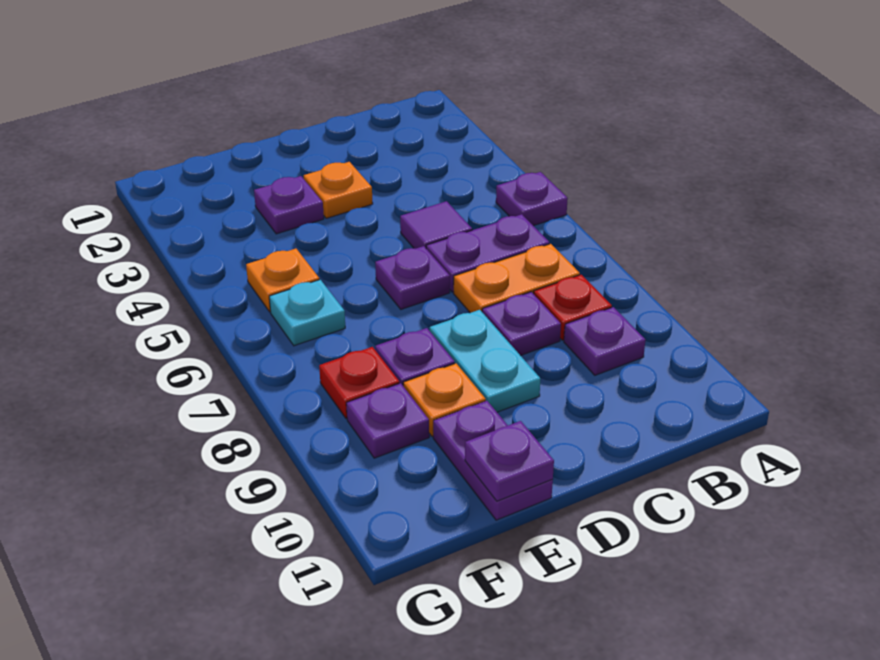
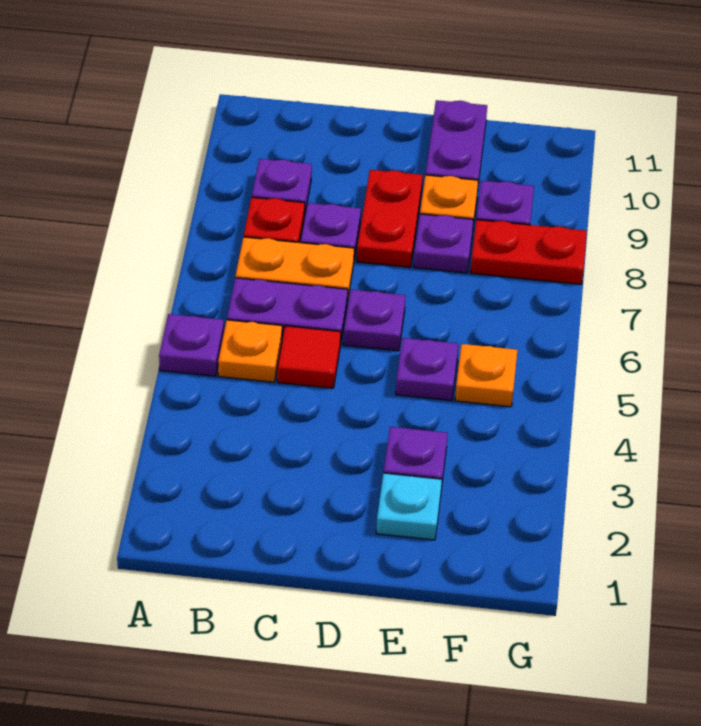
purple tile C5 level 1 -> red tile C5 level 1
orange plate D3 level 1 -> orange plate B5 level 1
cyan plate D8:D9 level 1 -> red plate D8:D9 level 1
purple plate E11 level 2 -> purple plate E5 level 1
cyan plate F6 level 1 -> cyan plate E2 level 1
red plate F8 level 1 -> red plate F8:G8 level 1

